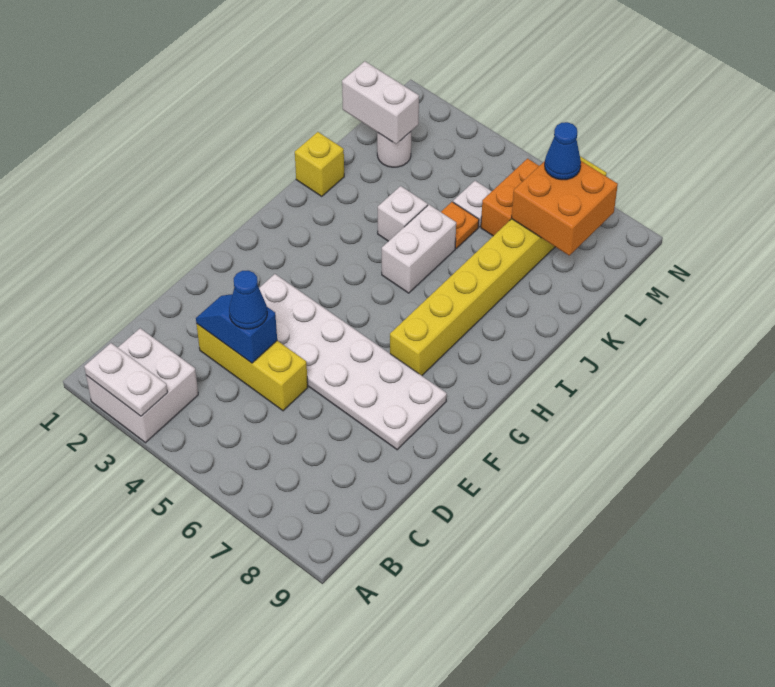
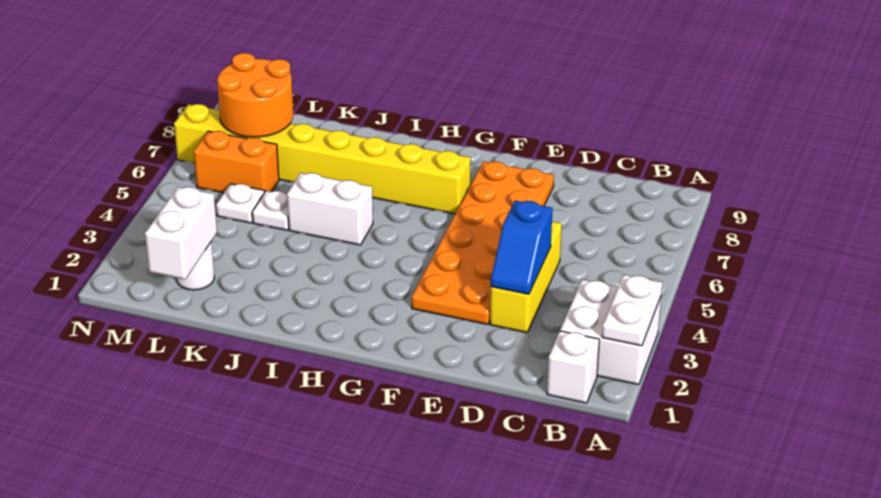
blue cone D4 level 3 -> none
white plate E3:F8 level 1 -> orange plate E3:F8 level 1
yellow brick J1 level 1 -> none
white brick J4 level 1 -> white brick B1 level 1
orange plate K5 level 1 -> white plate K5 level 1
orange brick L7:M8 level 2 -> orange round brick L7:M8 level 2
blue cone M7 level 3 -> none

